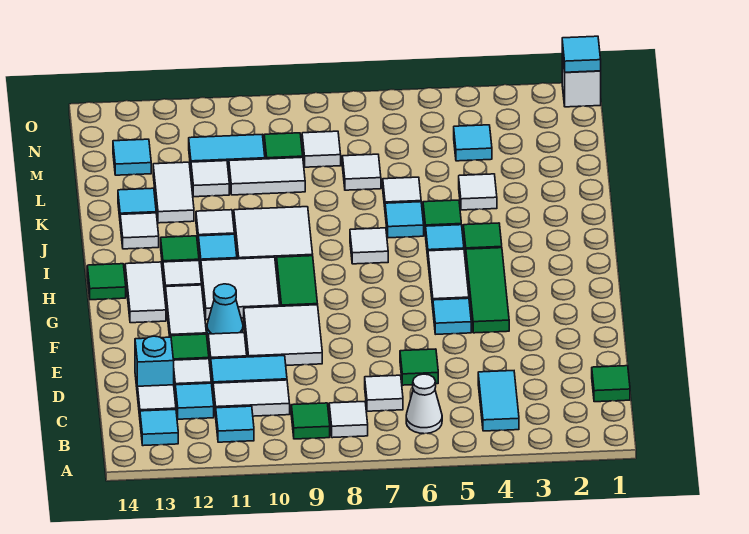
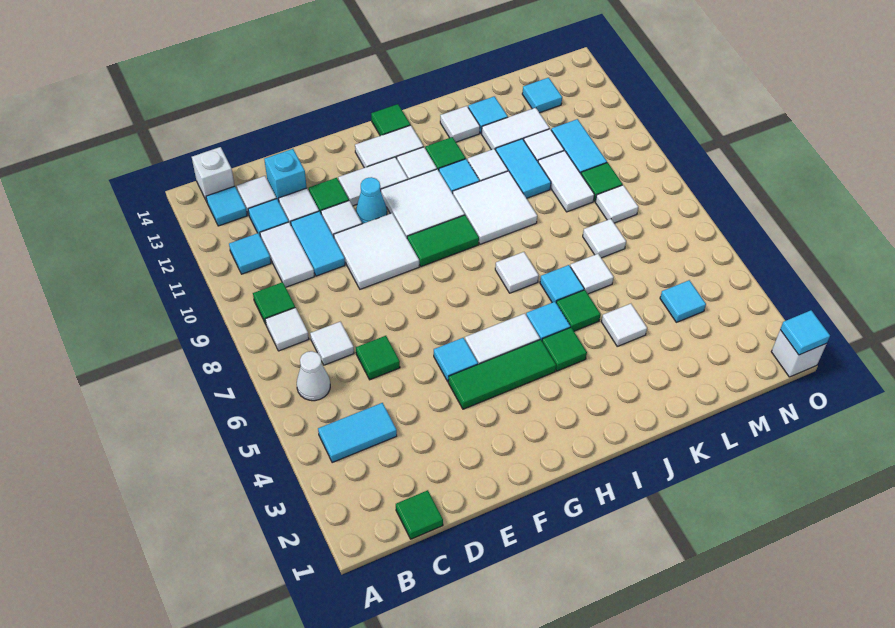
none -> white brick B14 level 1
none -> cyan tile K10:K11 level 1

